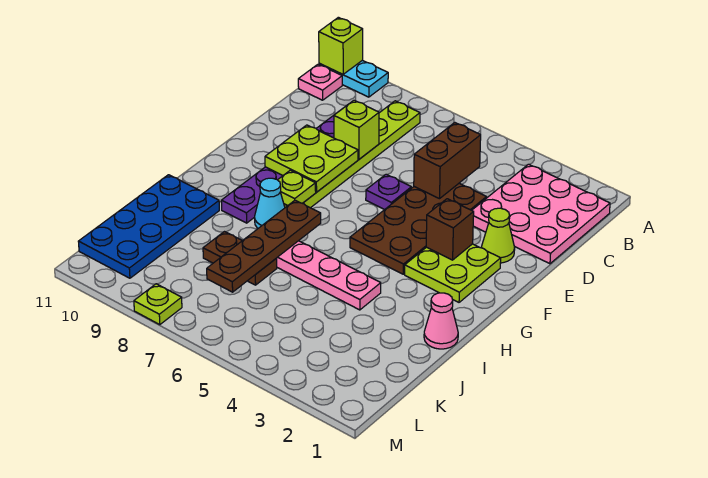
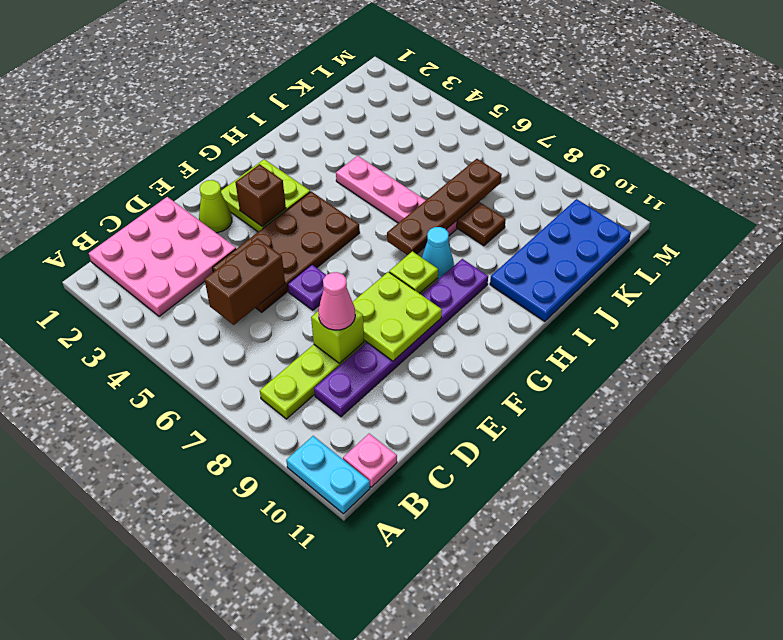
lime brick A11 level 2 -> none
pink cone I1 level 1 -> pink cone D8 level 3
lime plate M8 level 1 -> none

